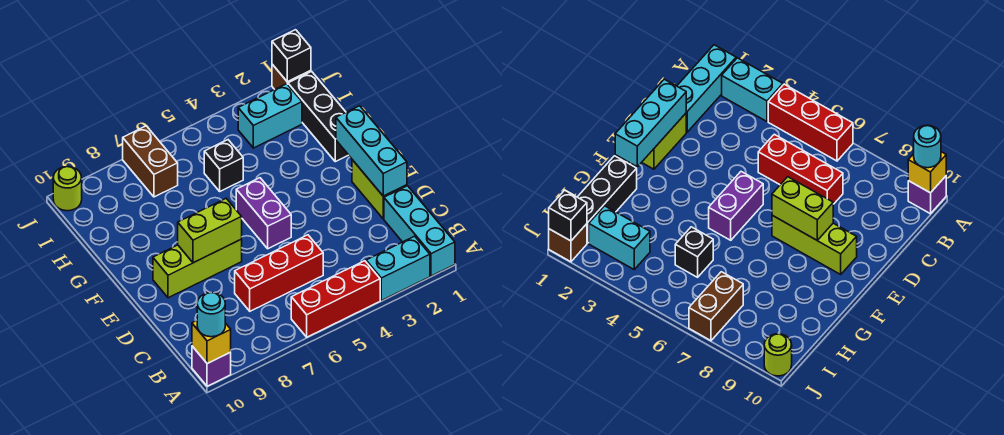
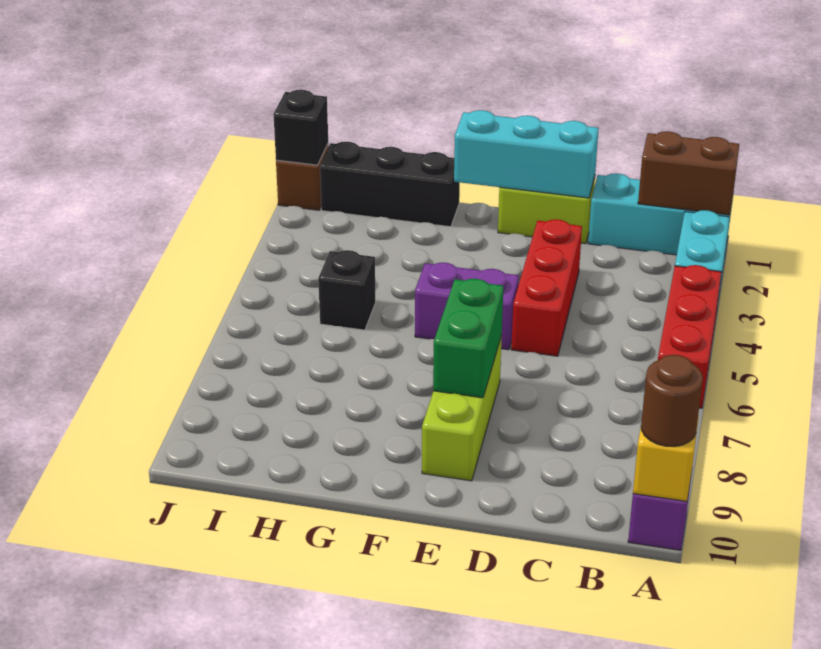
cyan round brick A10 level 3 -> brown round brick A10 level 3
red brick C5:C7 level 1 -> red brick D3:D5 level 1
lime brick E7:E8 level 2 -> green brick E7:E8 level 2
cyan brick I2:I3 level 1 -> none
brown brick I7:J7 level 1 -> brown brick A1:B1 level 2
lime round brick J10 level 1 -> none

